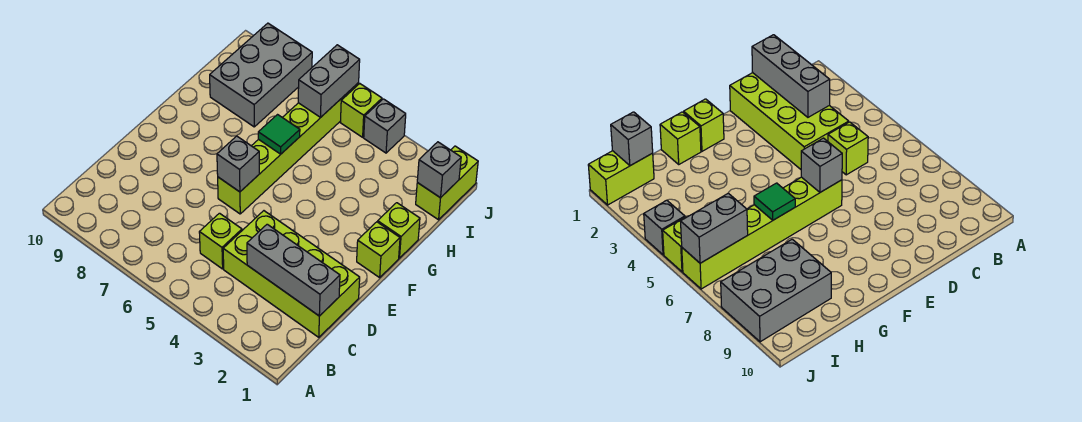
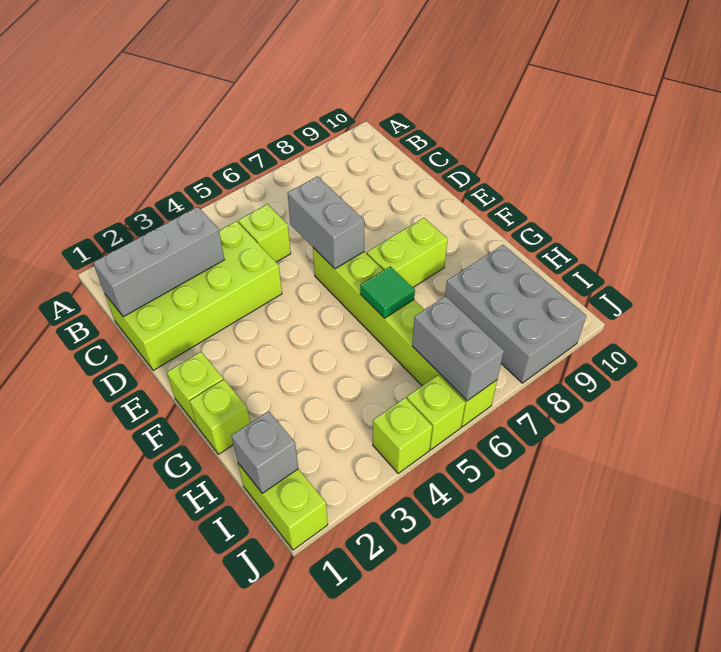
grey brick E6 level 2 -> grey brick D6:E6 level 2
none -> lime brick F7:F8 level 1
grey brick J4 level 1 -> lime brick J4 level 1

